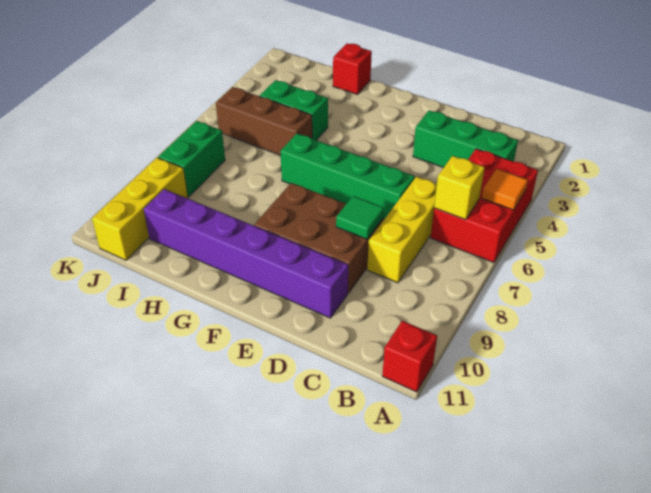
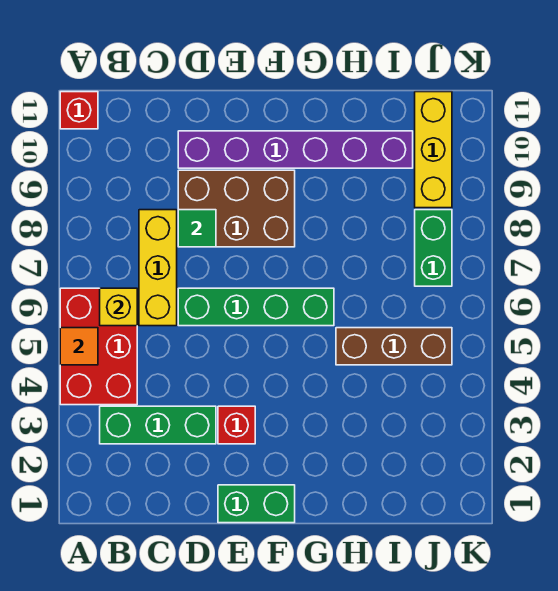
red brick H1 level 1 -> red brick E3 level 1
green brick H4:I4 level 1 -> green brick E1:F1 level 1

